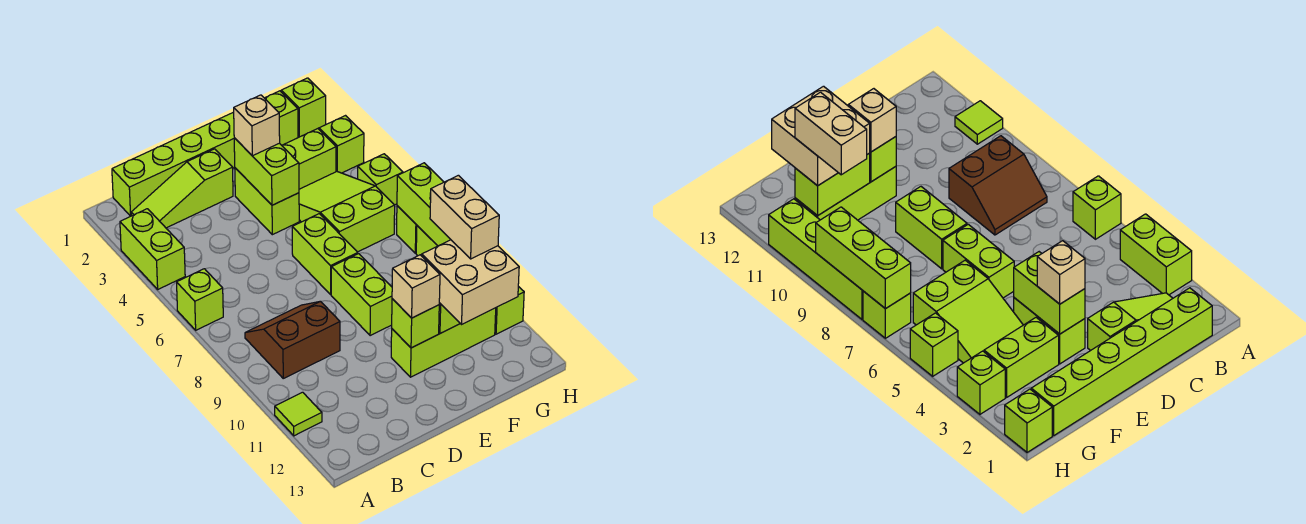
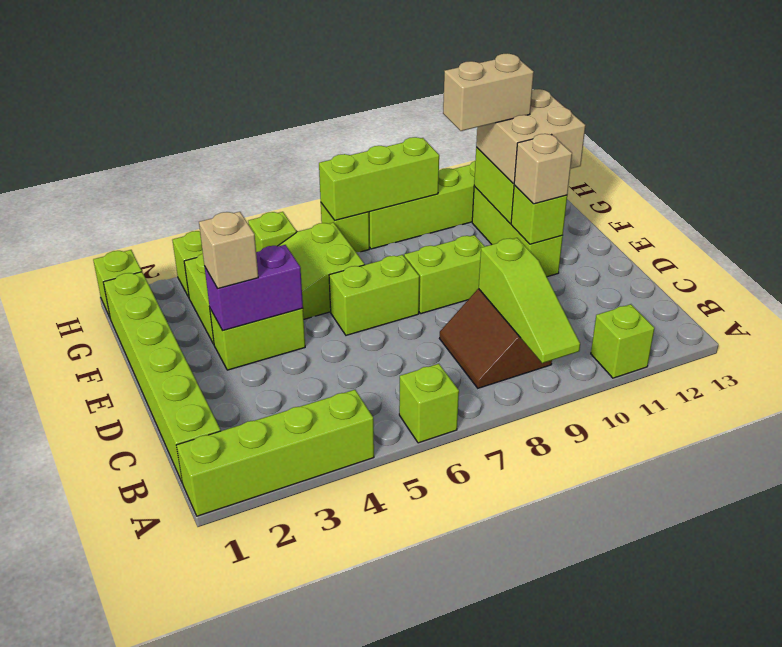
lime brick A3:A4 level 1 -> lime brick A1:A4 level 1
lime tile A11 level 1 -> lime brick A11 level 1
lime slope B2:D2 level 1 top D -> lime slope A9:C9 level 2 top C
lime brick E3:E4 level 2 -> purple brick E3:E4 level 2

